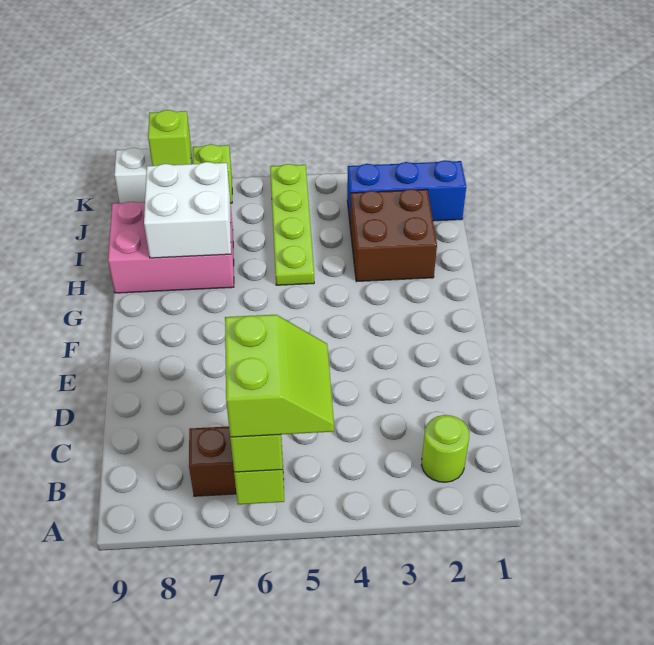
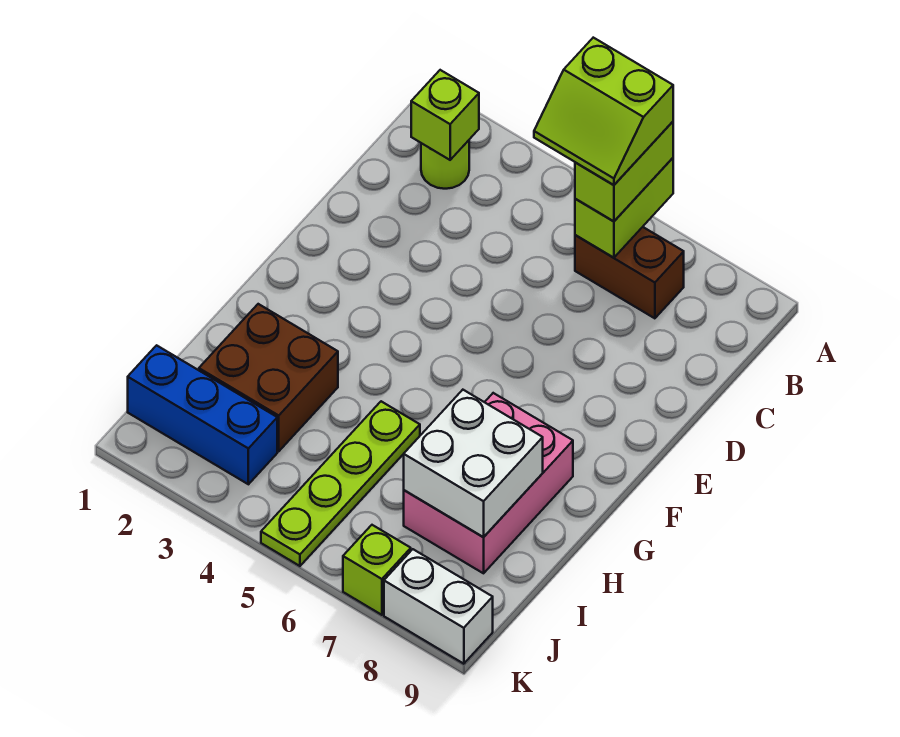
lime slope A5:B6 level 4 top 6 -> lime slope A5:B6 level 4 top A
pink brick H7:I9 level 1 -> pink brick G7:I8 level 1
lime brick K8 level 2 -> lime brick B2 level 2

